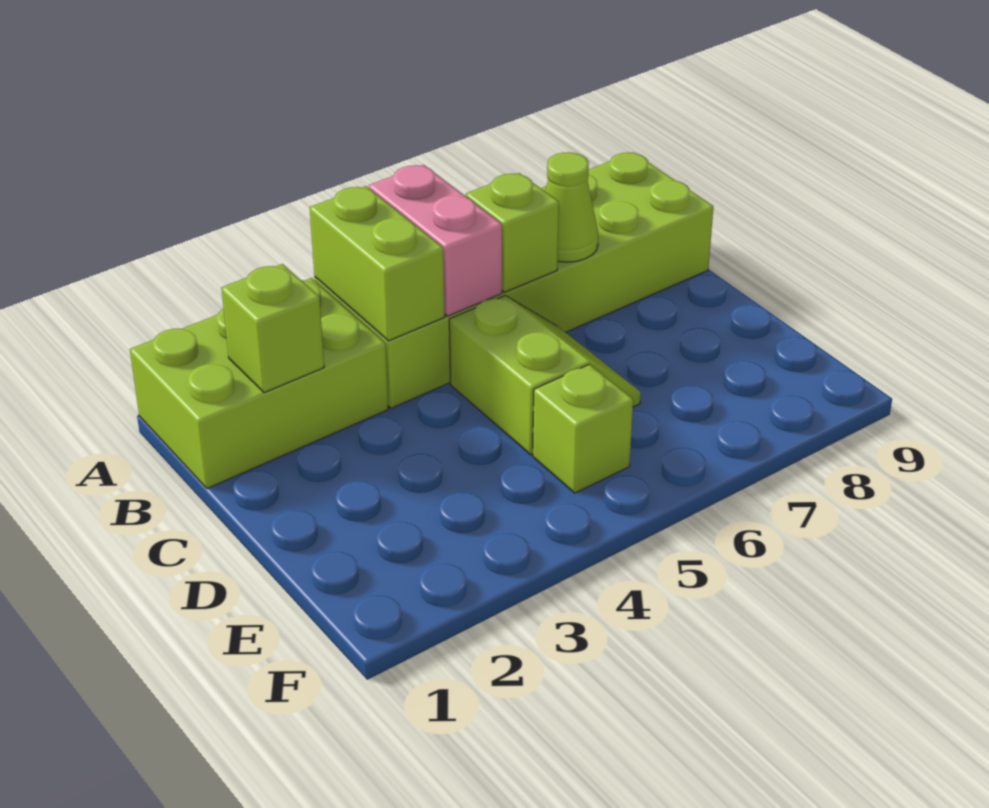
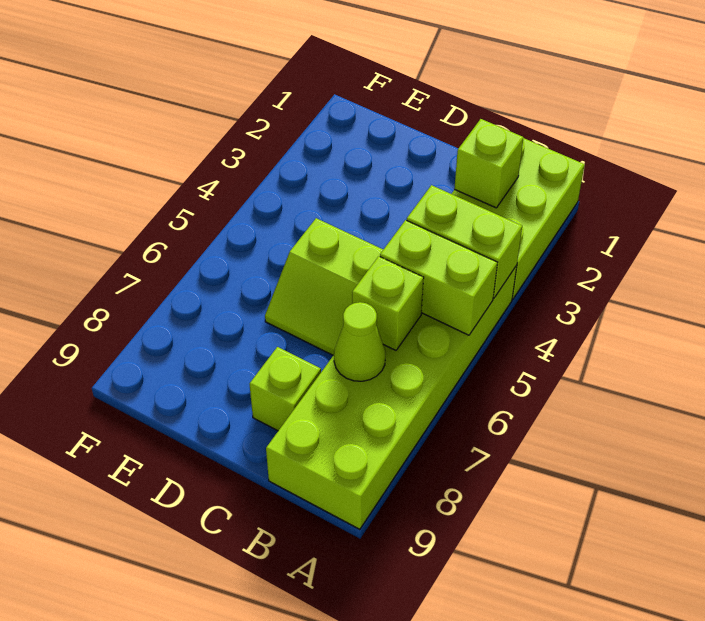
pink brick A5:B5 level 2 -> lime brick A5:B5 level 2
lime brick E5 level 1 -> lime brick C8 level 1

